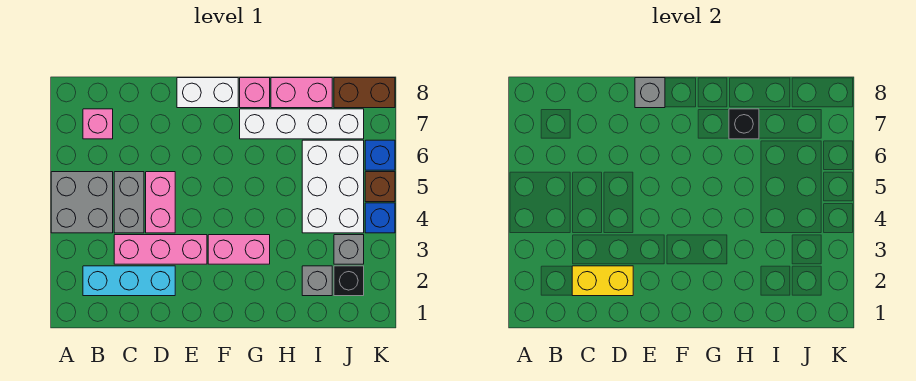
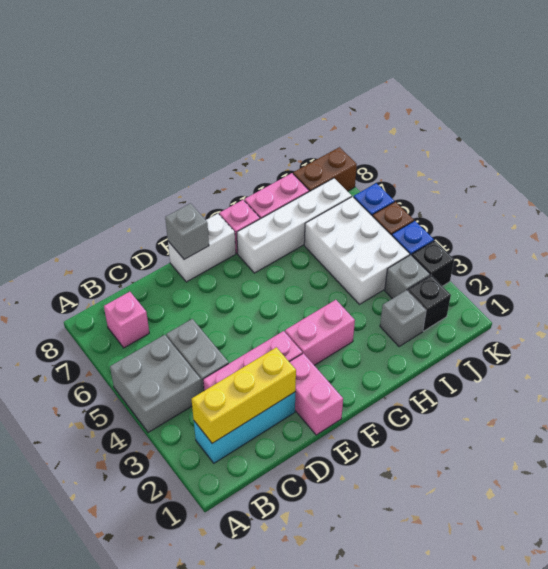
yellow brick C2:D2 level 2 -> yellow brick B2:D2 level 2
pink brick D4:D5 level 1 -> pink brick E1:E2 level 1
black brick H7 level 2 -> black brick K3 level 1

